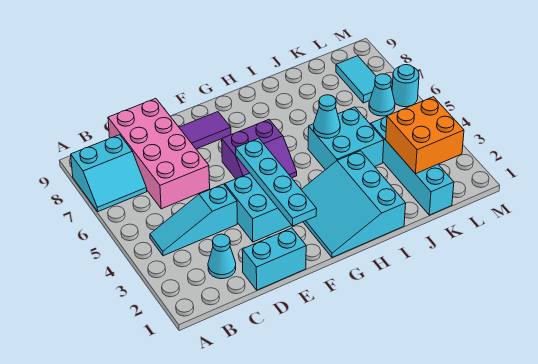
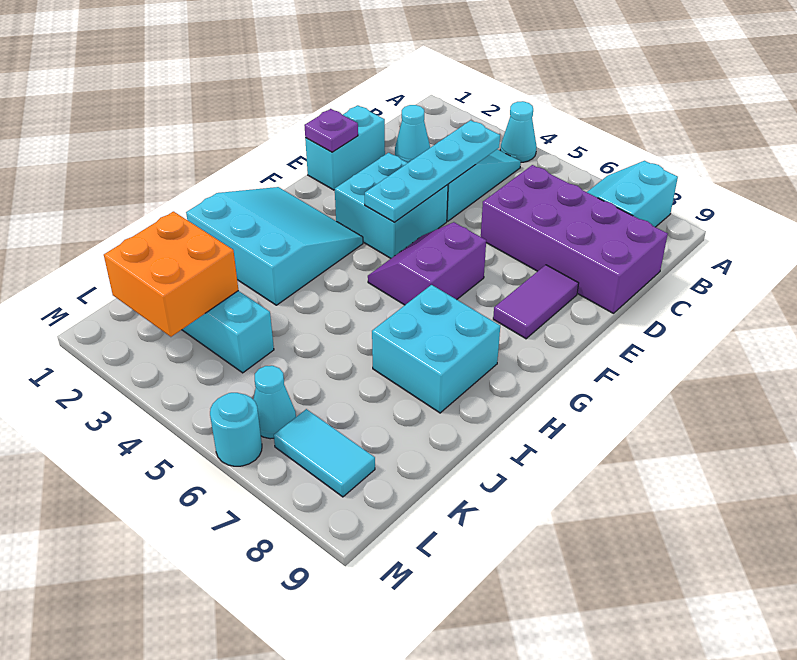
pink brick C6:D9 level 1 -> purple brick C6:D9 level 1
none -> purple plate E1 level 2
cyan plate F2:F5 level 2 -> cyan plate C4:F4 level 2
cyan brick I4:J5 level 1 -> cyan brick H7:I8 level 1
cyan cone I5 level 2 -> cyan cone A4 level 1

